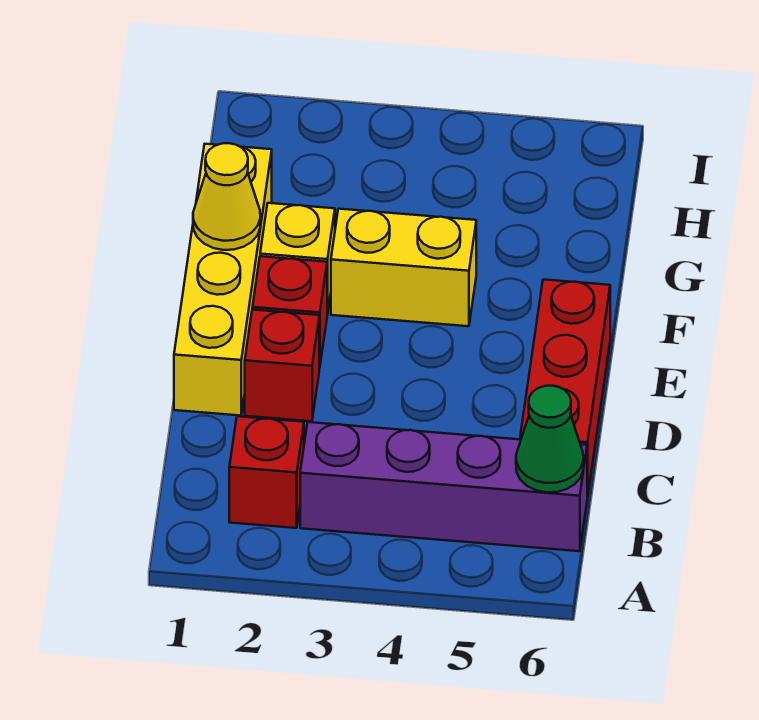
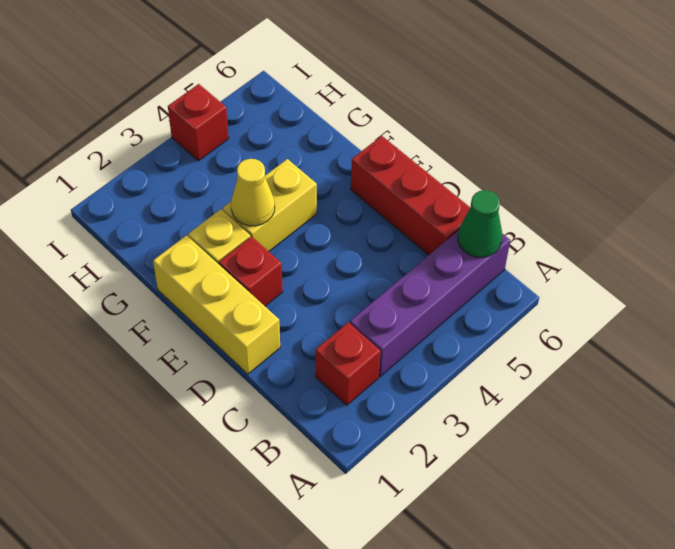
yellow brick D1:G1 level 1 -> yellow brick D1:F1 level 1
red brick D2 level 1 -> red brick I4 level 1
yellow cone F1 level 2 -> yellow cone F3 level 2

